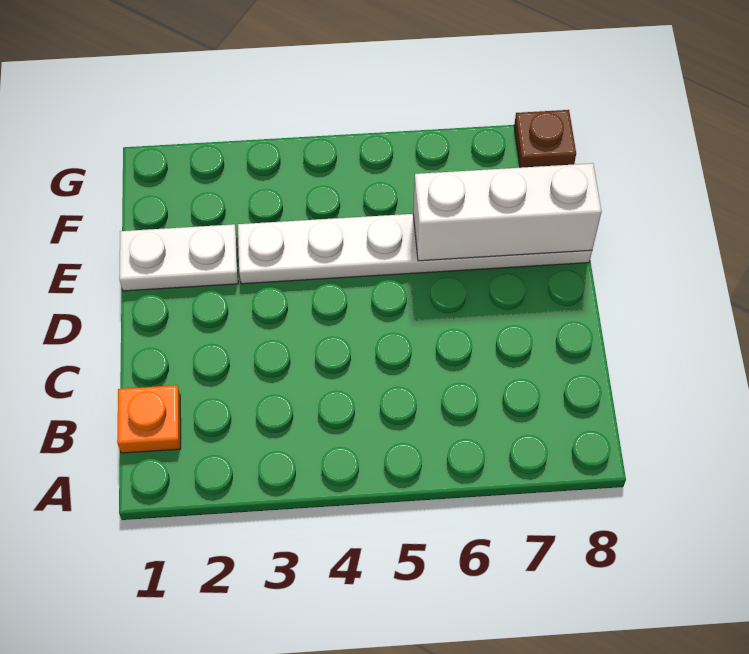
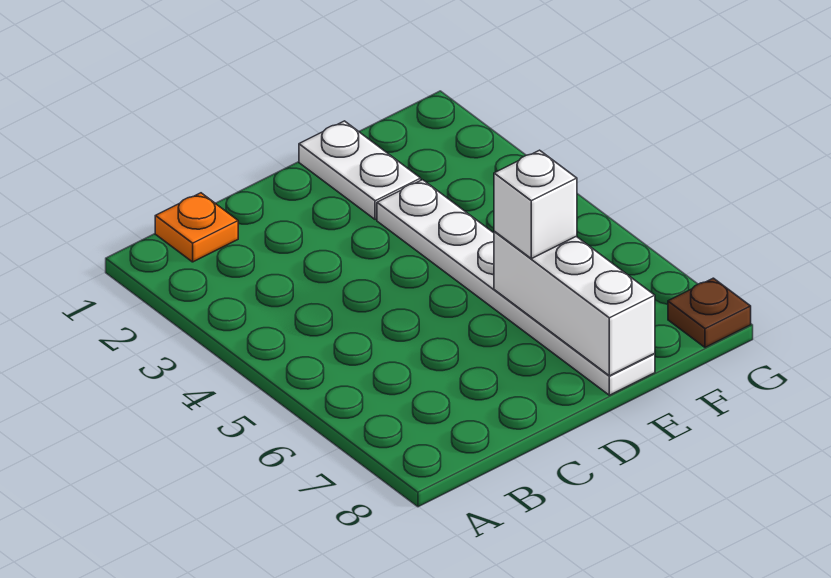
none -> white brick E6 level 3

